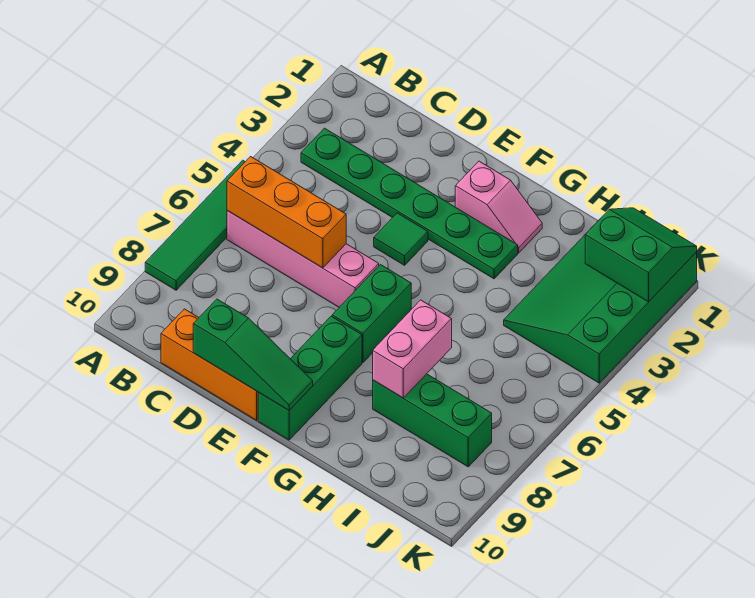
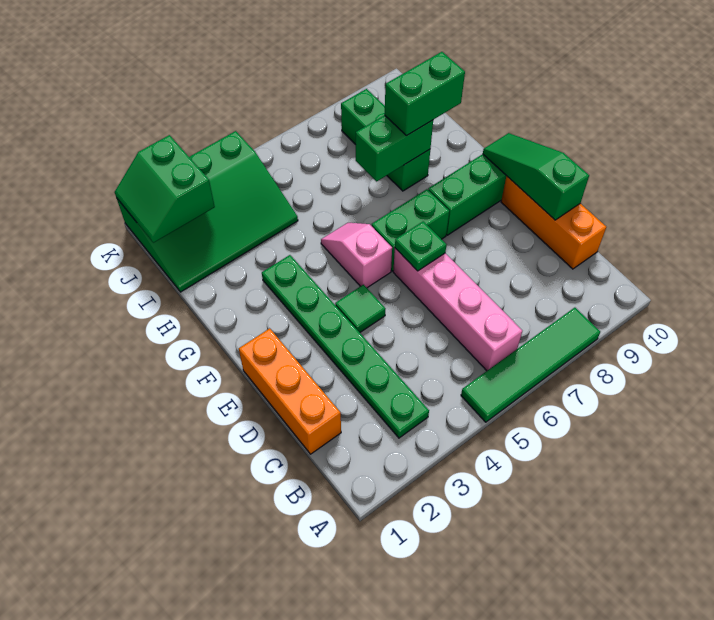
orange brick B6:D6 level 2 -> orange brick C1:E1 level 1
none -> green plate E6 level 2
pink slope F2:G2 level 1 top F -> pink slope F5:G5 level 1 top F
pink brick H7:H8 level 2 -> green brick H7:H8 level 2
none -> green brick H8:H9 level 3

